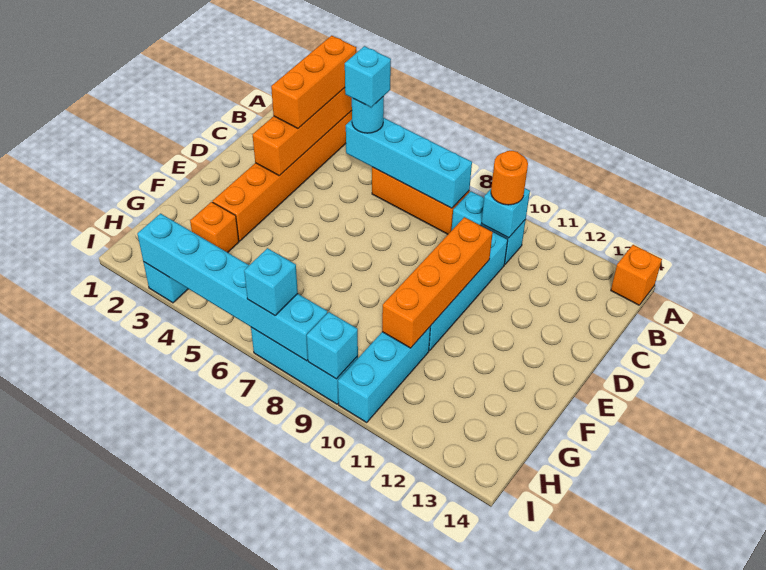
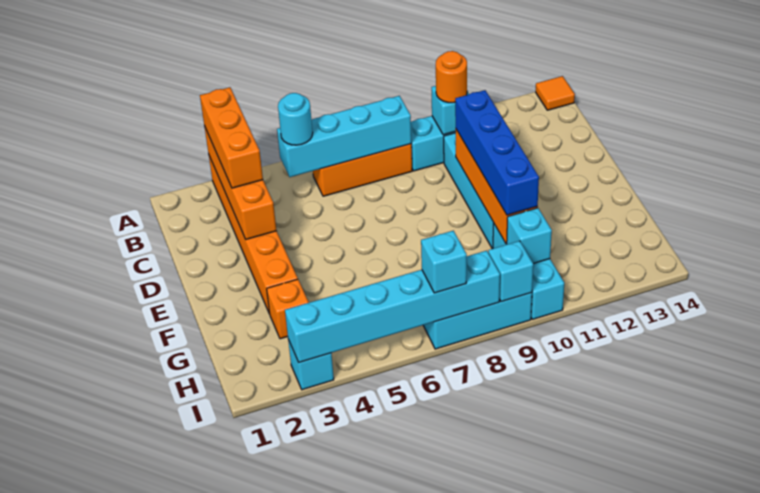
orange brick A14 level 1 -> orange tile A14 level 1
cyan brick B5 level 4 -> cyan brick H10 level 2
none -> blue brick D10:G10 level 3

